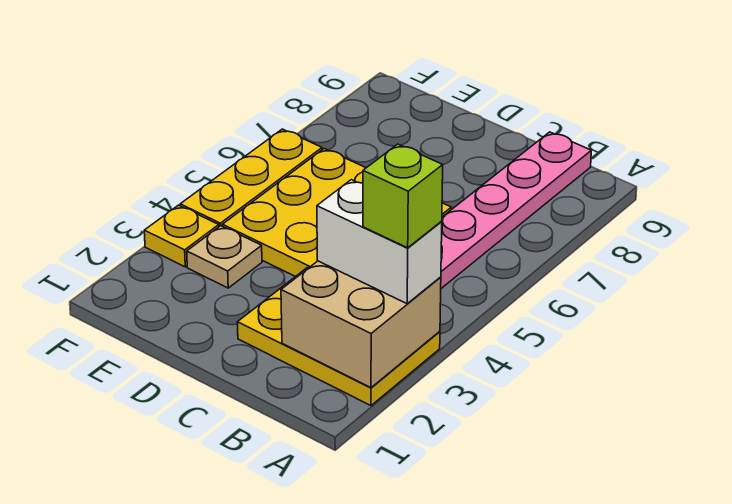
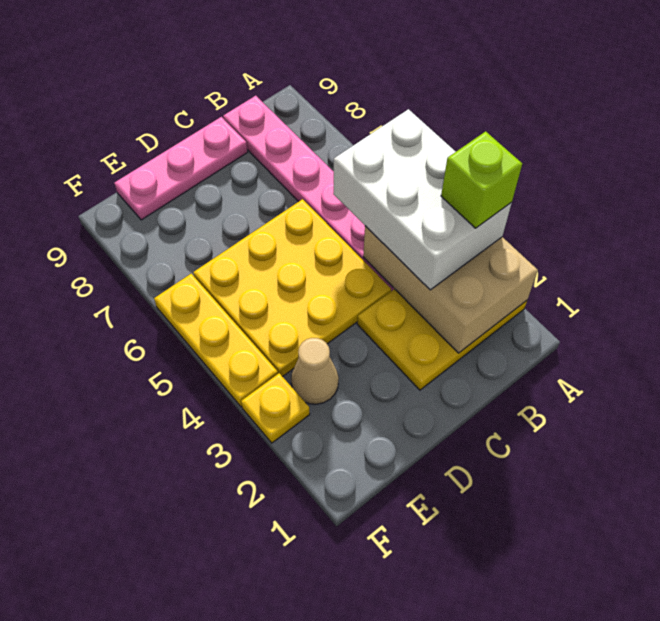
tan brick A2:B3 level 2 -> tan brick A2:B4 level 2
white brick A3:B3 level 3 -> white brick A3:B5 level 3
none -> pink plate C9:E9 level 1
tan plate E3 level 1 -> tan cone E3 level 1

